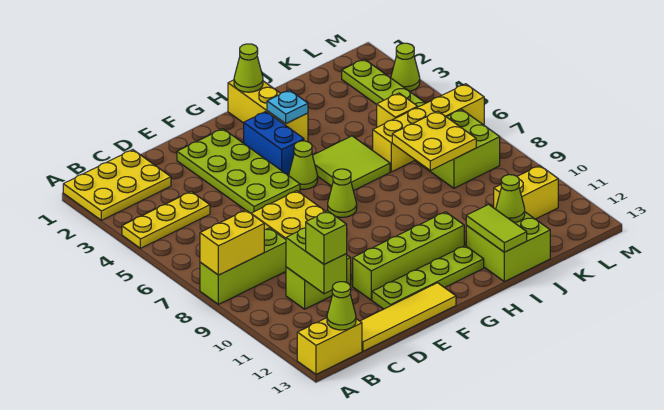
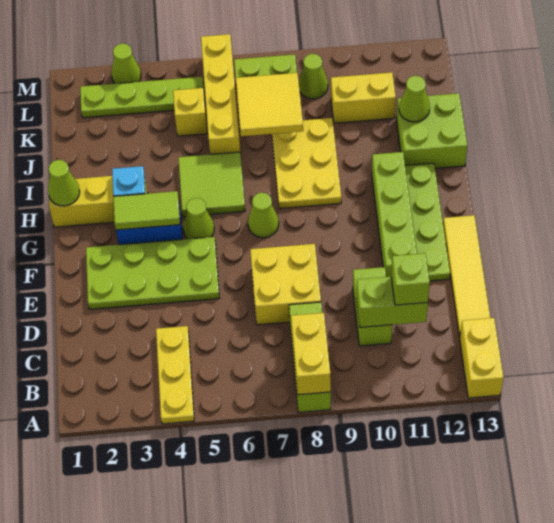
yellow plate A1:C2 level 1 -> yellow plate H8:J9 level 1
lime cone B13 level 2 -> lime cone L9 level 1
lime tile I12:I13 level 2 -> lime tile G3:G4 level 2
yellow plate J7:K8 level 2 -> yellow tile J7:K8 level 2
yellow brick K11:L11 level 1 -> yellow brick K10:K11 level 1

